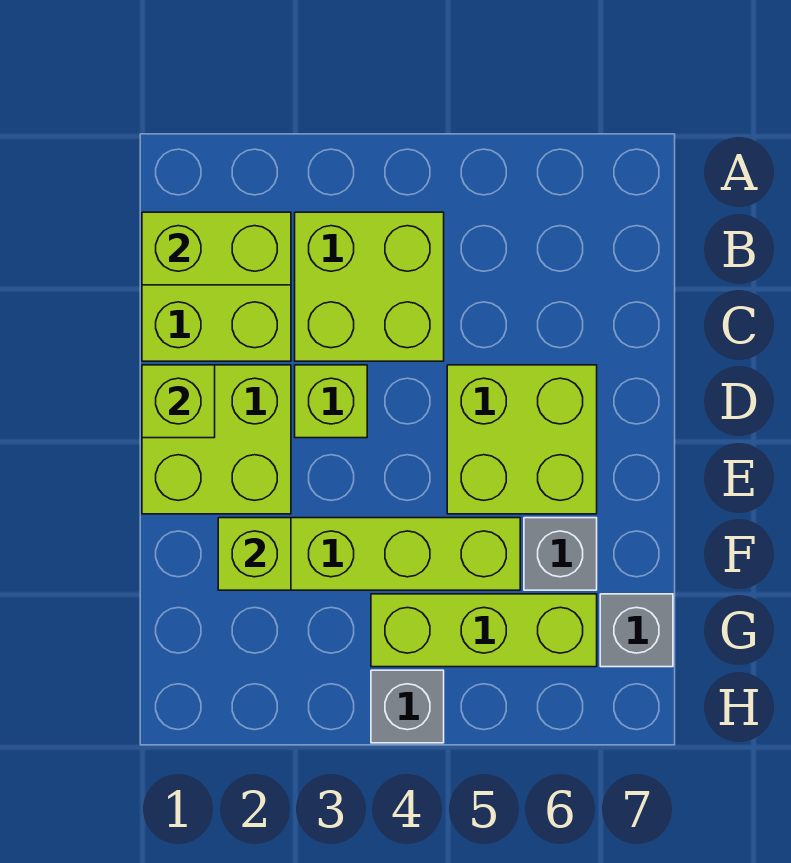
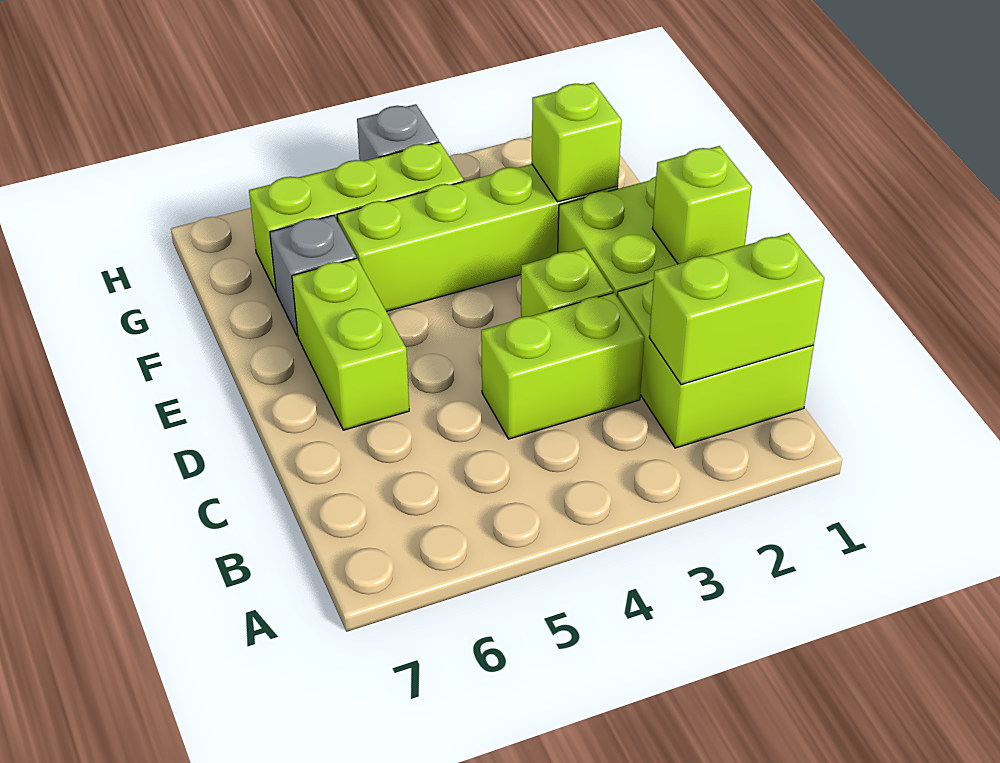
lime brick B3:C4 level 1 -> lime brick C3:C4 level 1
lime brick D5:E6 level 1 -> lime brick D6:E6 level 1
grey brick G7 level 1 -> none

